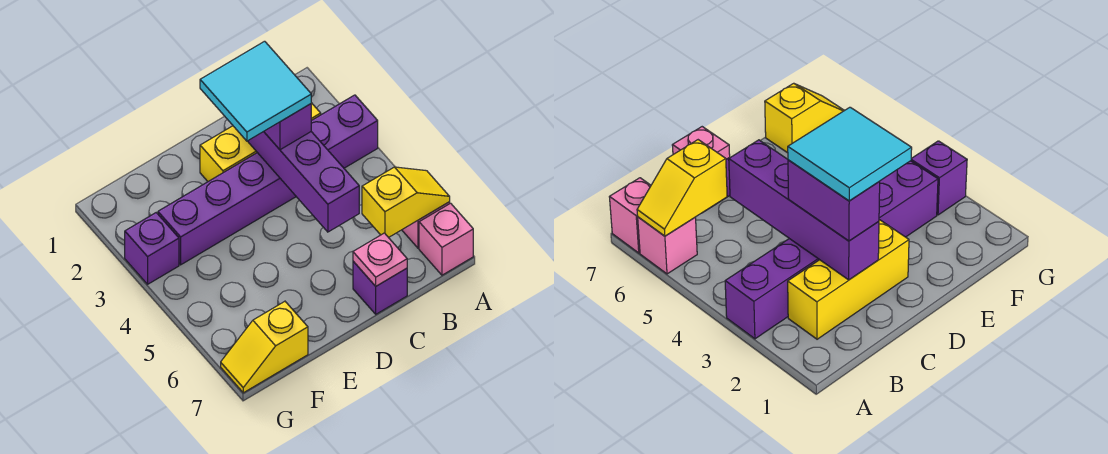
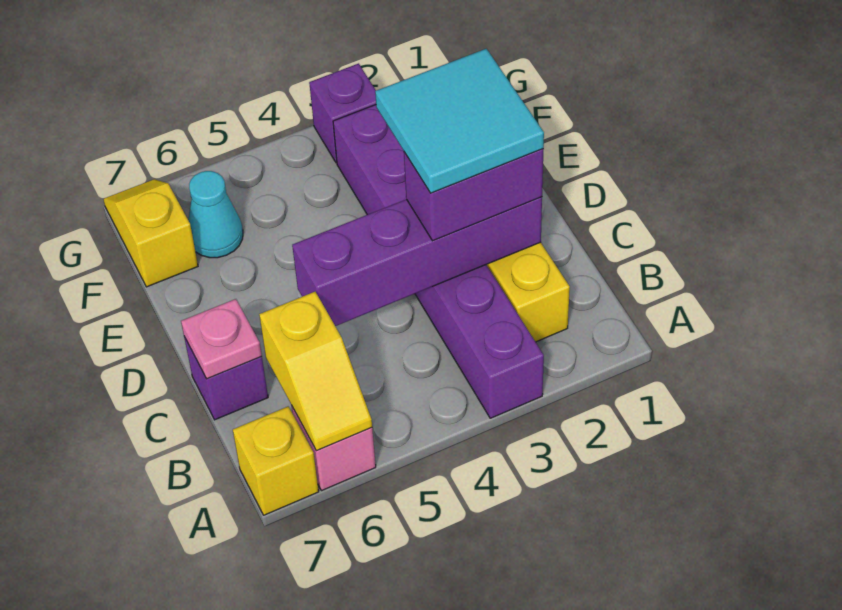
pink brick A7 level 1 -> yellow brick A7 level 1
none -> cyan cone F6 level 1

